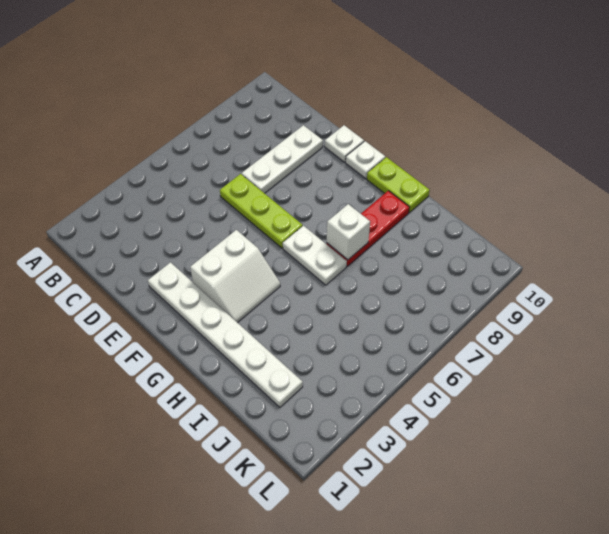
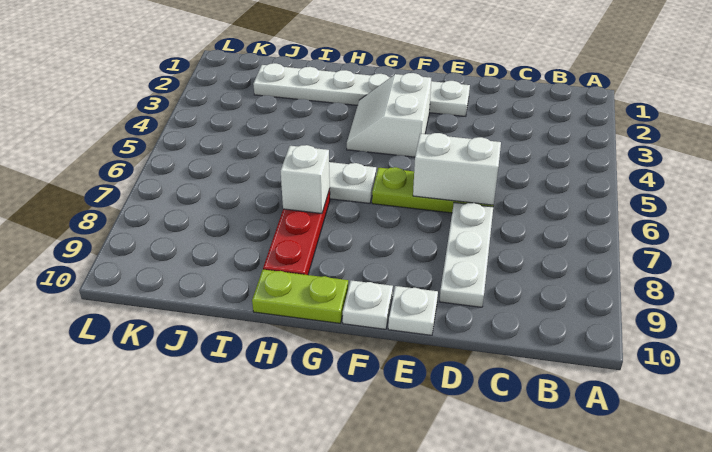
none -> white brick D6:E6 level 2

